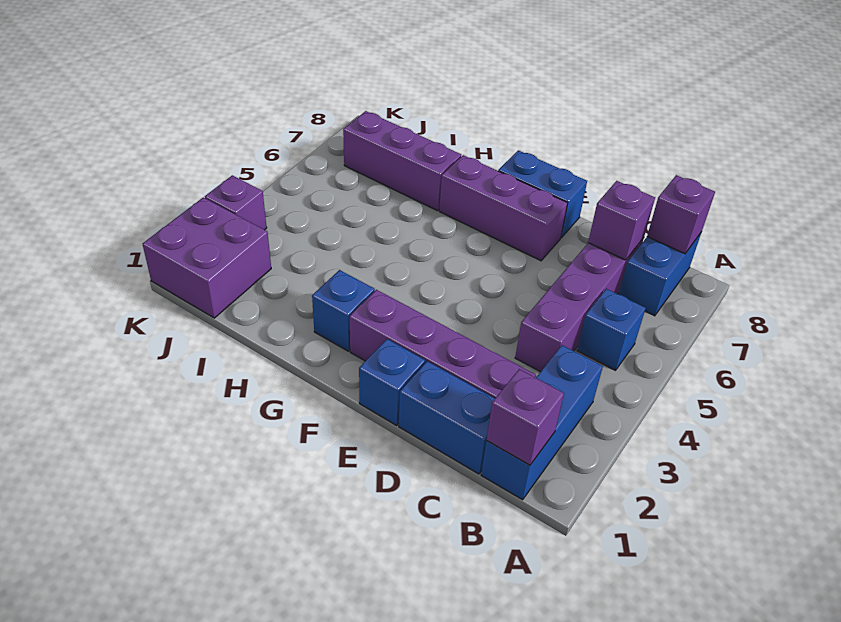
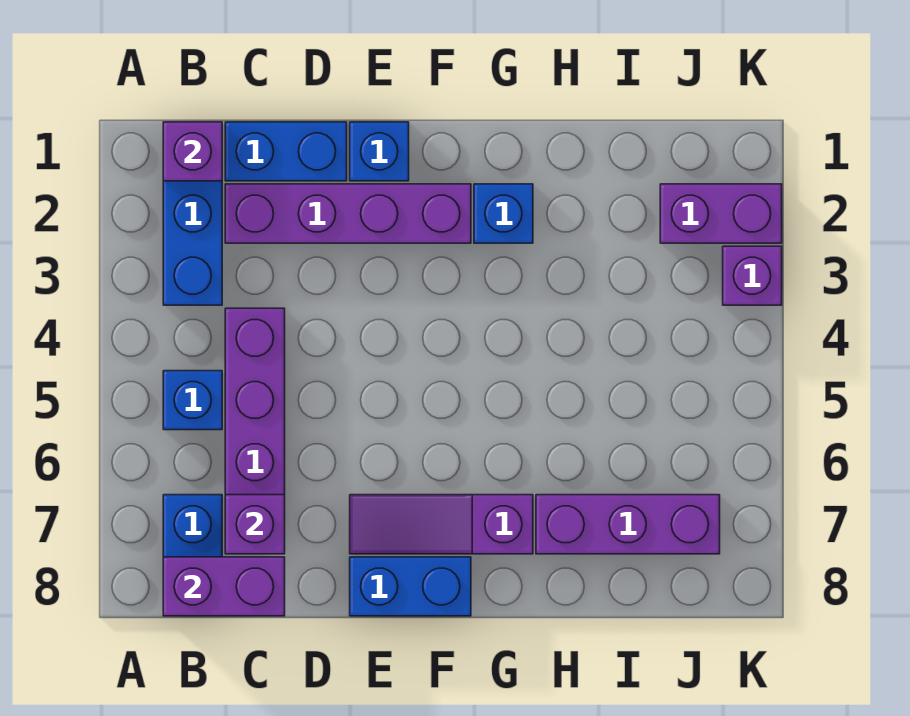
purple brick B8 level 2 -> purple brick B8:C8 level 2
purple brick E7:G7 level 1 -> purple slope E7:G7 level 1 top G
purple brick J1:K2 level 1 -> purple brick J2:K2 level 1

